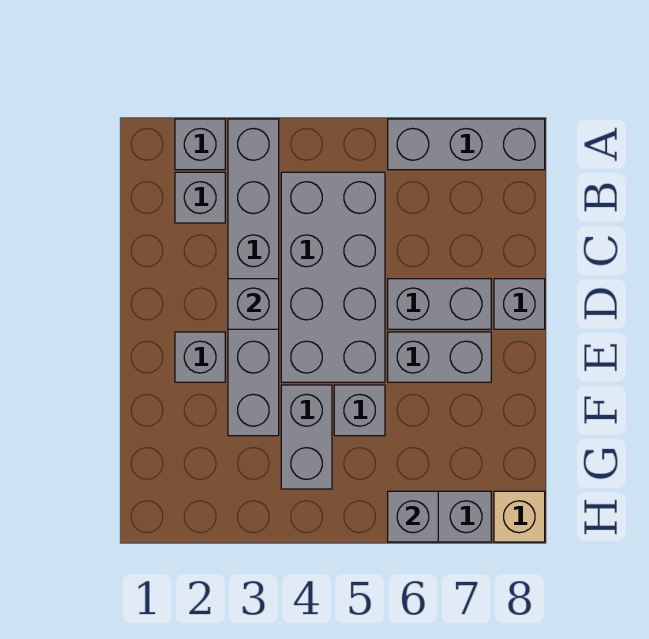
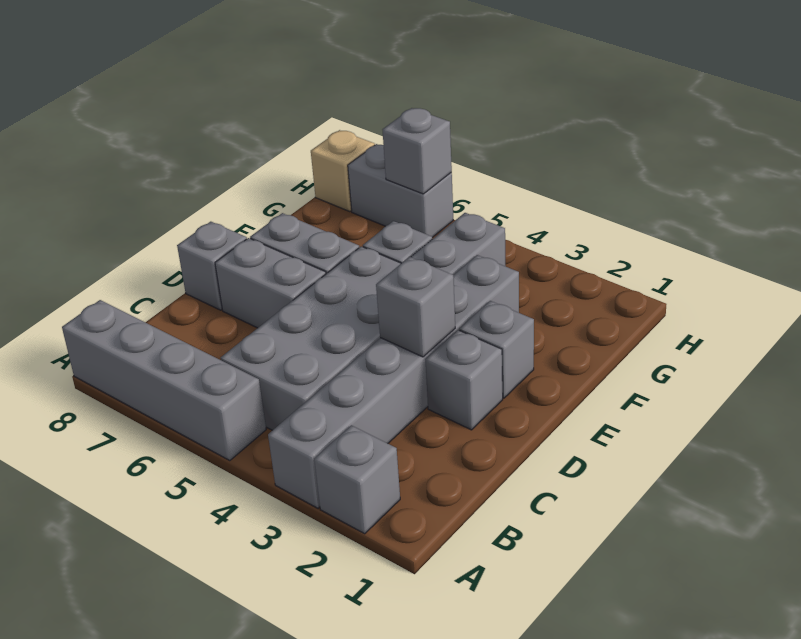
grey brick A6:A8 level 1 -> grey brick A5:A8 level 1
grey brick B2 level 1 -> grey brick D2 level 1

